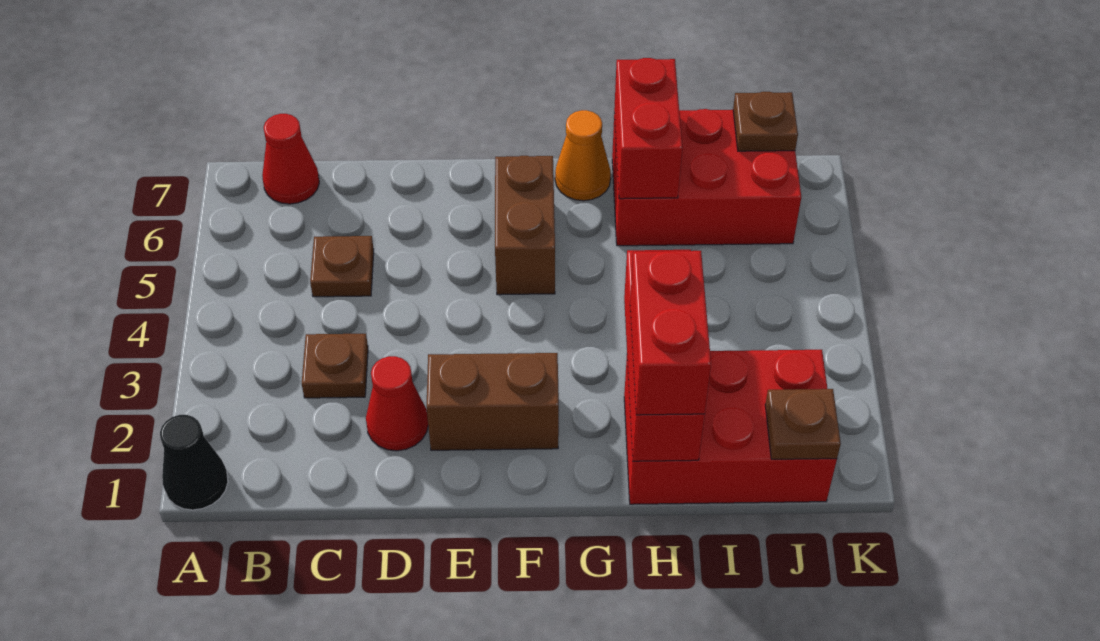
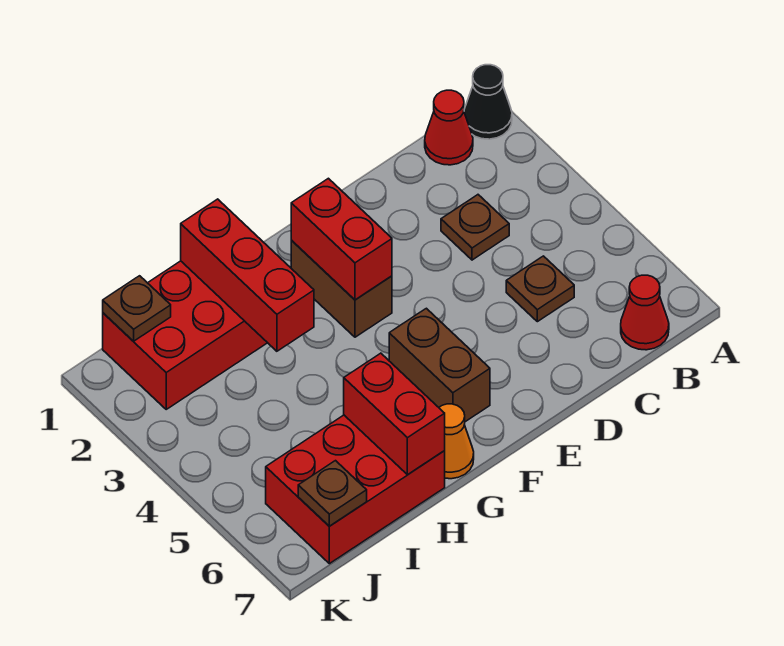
red cone D2 level 1 -> red cone B1 level 1
brown brick E2:F2 level 1 -> brown brick F2:F3 level 1
red brick H1:H2 level 3 -> red brick F2:F3 level 2

